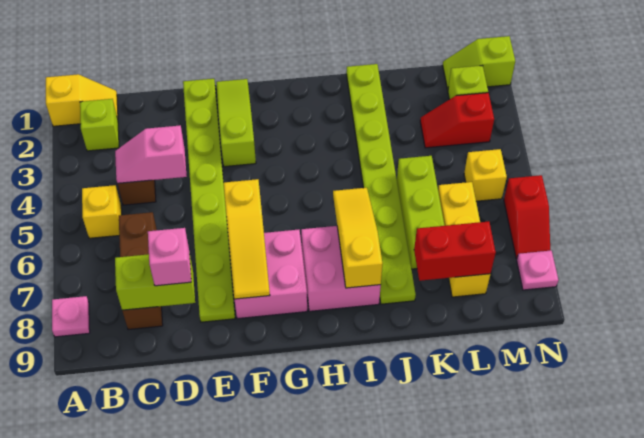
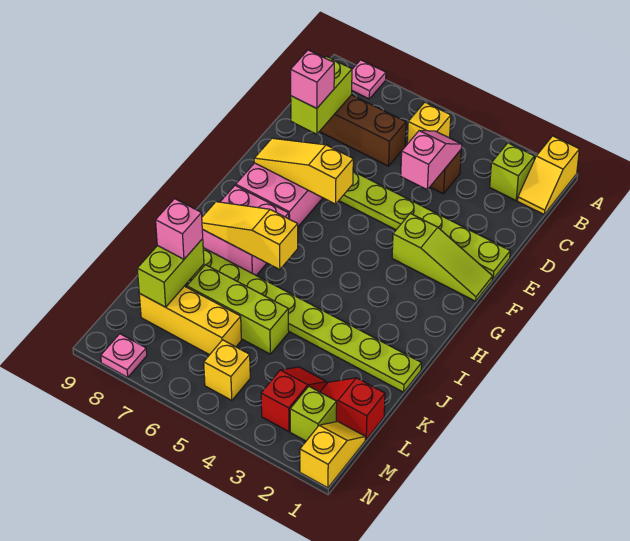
yellow slope I6:I8 level 2 top 8 -> yellow slope I6:I8 level 2 top 6
red brick K8:L8 level 2 -> lime brick K8:L8 level 2
none -> pink brick K8 level 3
lime slope M1:N1 level 1 top N -> yellow slope M1:N1 level 1 top N
red slope N6:N7 level 1 top 6 -> red slope L1:L2 level 1 top 1

